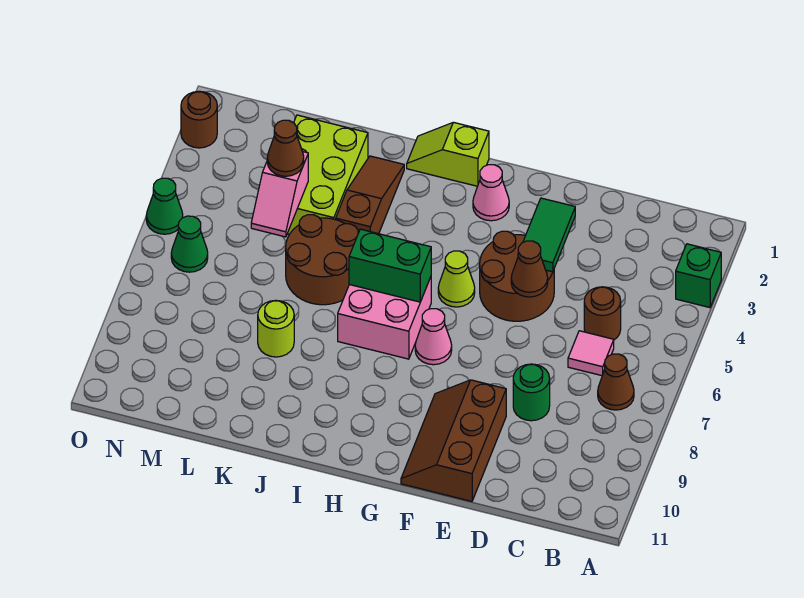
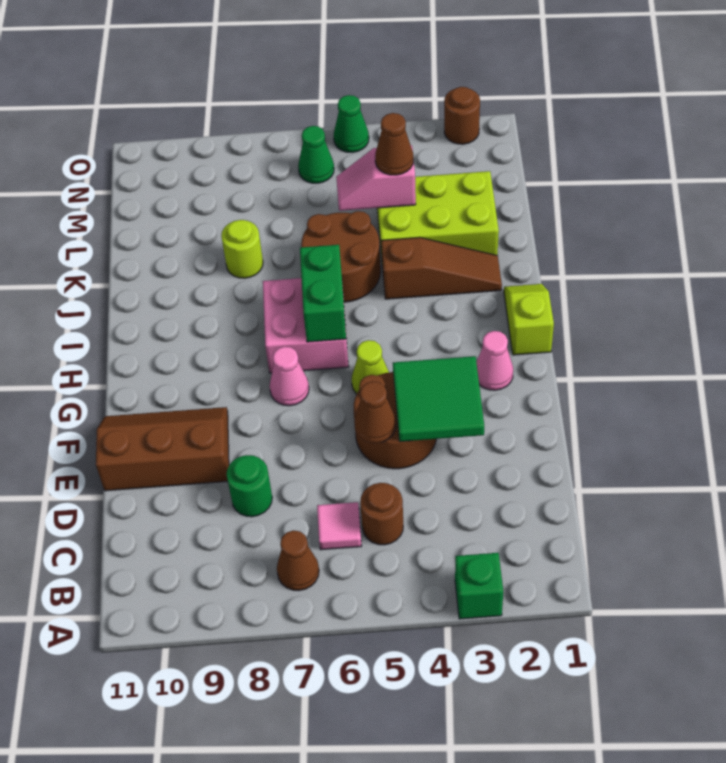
green tile E3:E4 level 2 -> green tile E3:F4 level 2

